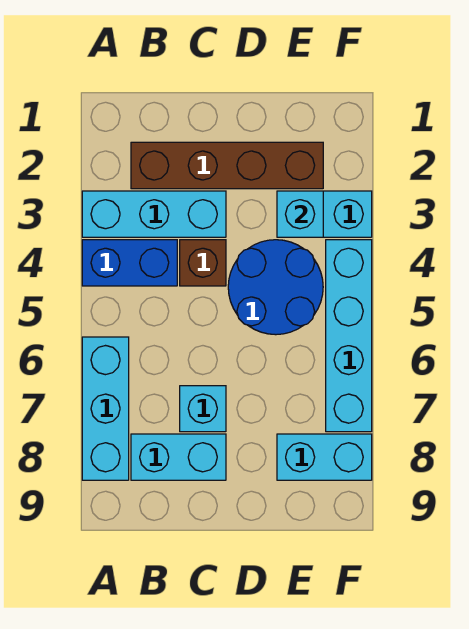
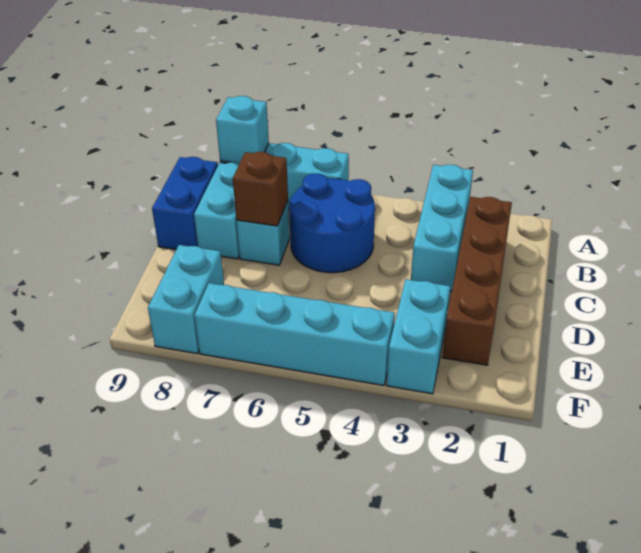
blue brick A4:B4 level 1 -> blue brick B9:C9 level 1
brown brick C4 level 1 -> brown brick C7 level 2
blue round brick D4:E5 level 1 -> blue round brick B5:C6 level 1
cyan brick E3 level 2 -> cyan brick A8 level 2

